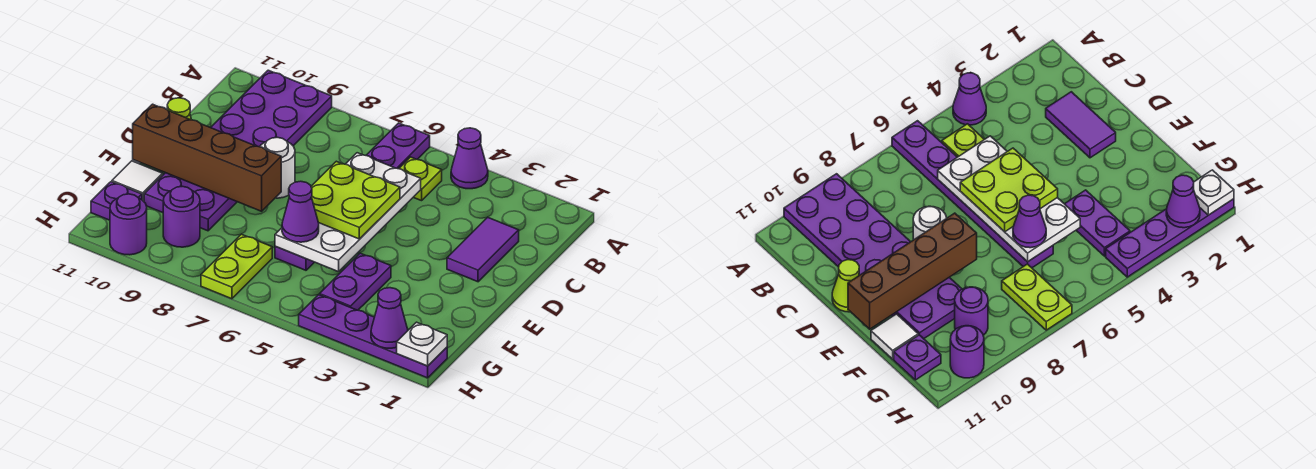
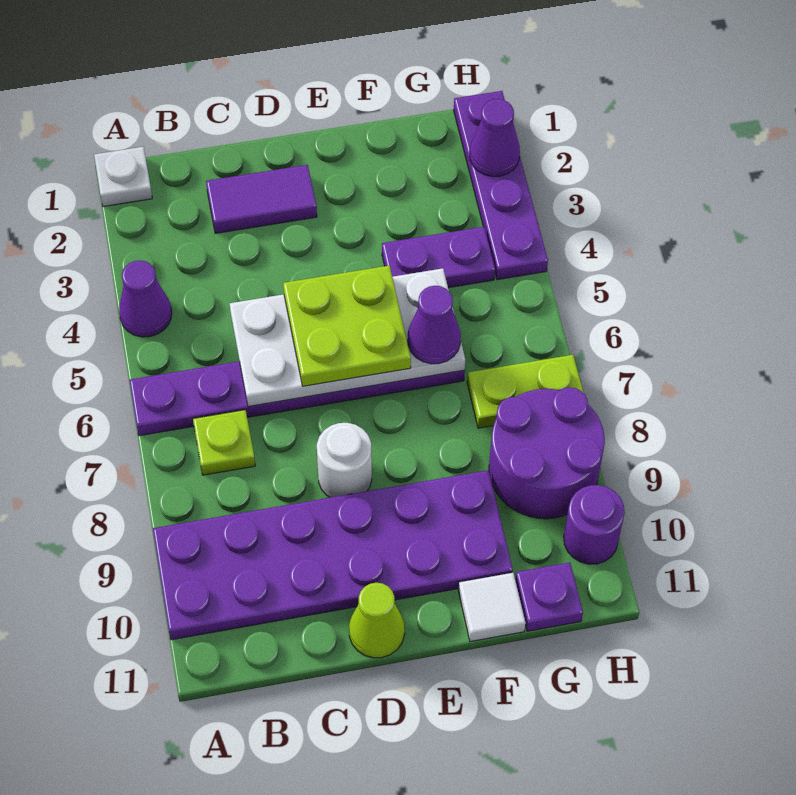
lime plate B5 level 1 -> lime plate B7 level 1
brown brick E8:E11 level 2 -> none
purple round brick G9 level 1 -> purple round brick G8:H9 level 1
white plate H1 level 2 -> white plate A1 level 1

